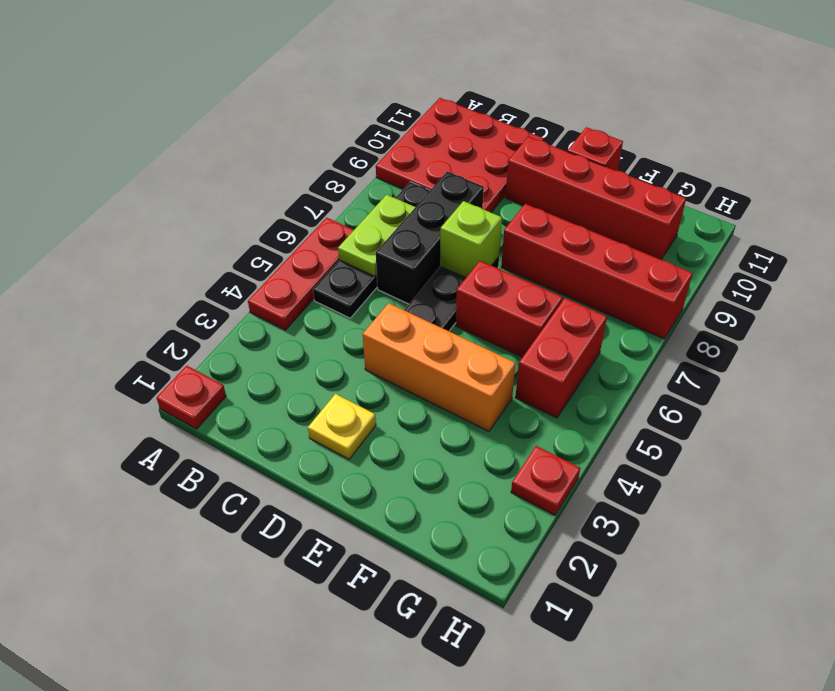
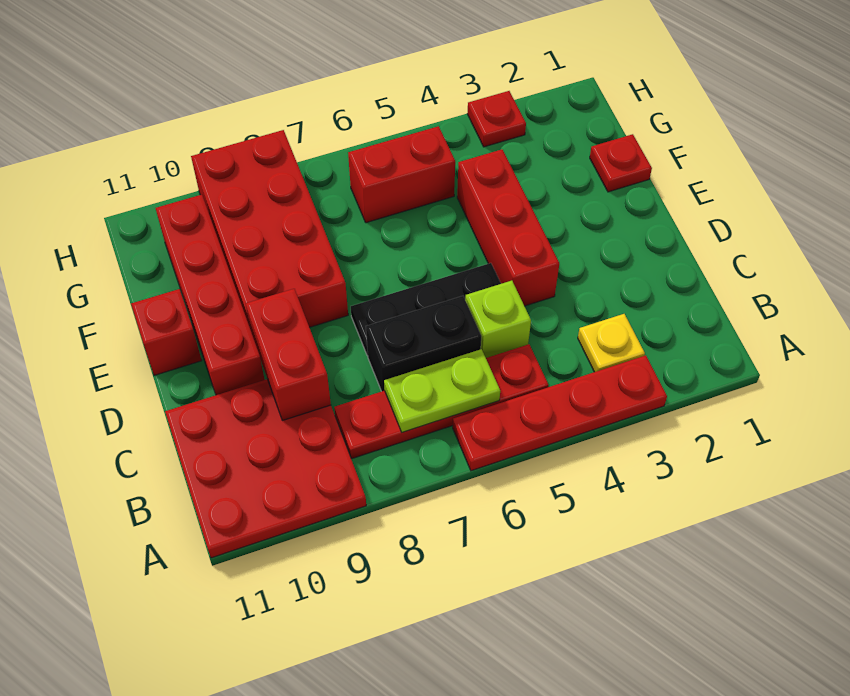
red plate A1 level 1 -> red plate F1 level 1
red plate A4:A6 level 1 -> red plate A3:A6 level 1
black plate B5:B8 level 1 -> red plate B5:B8 level 1
black brick C6:C8 level 1 -> black brick C6:C7 level 1
yellow plate D2 level 1 -> yellow plate B3 level 1
orange brick D4:F4 level 1 -> red brick D4:F4 level 1
lime brick D7 level 2 -> lime brick C5 level 1
red brick E6:F6 level 1 -> red brick C9:D9 level 2
red brick E8:H8 level 1 -> red brick E8:H9 level 1

